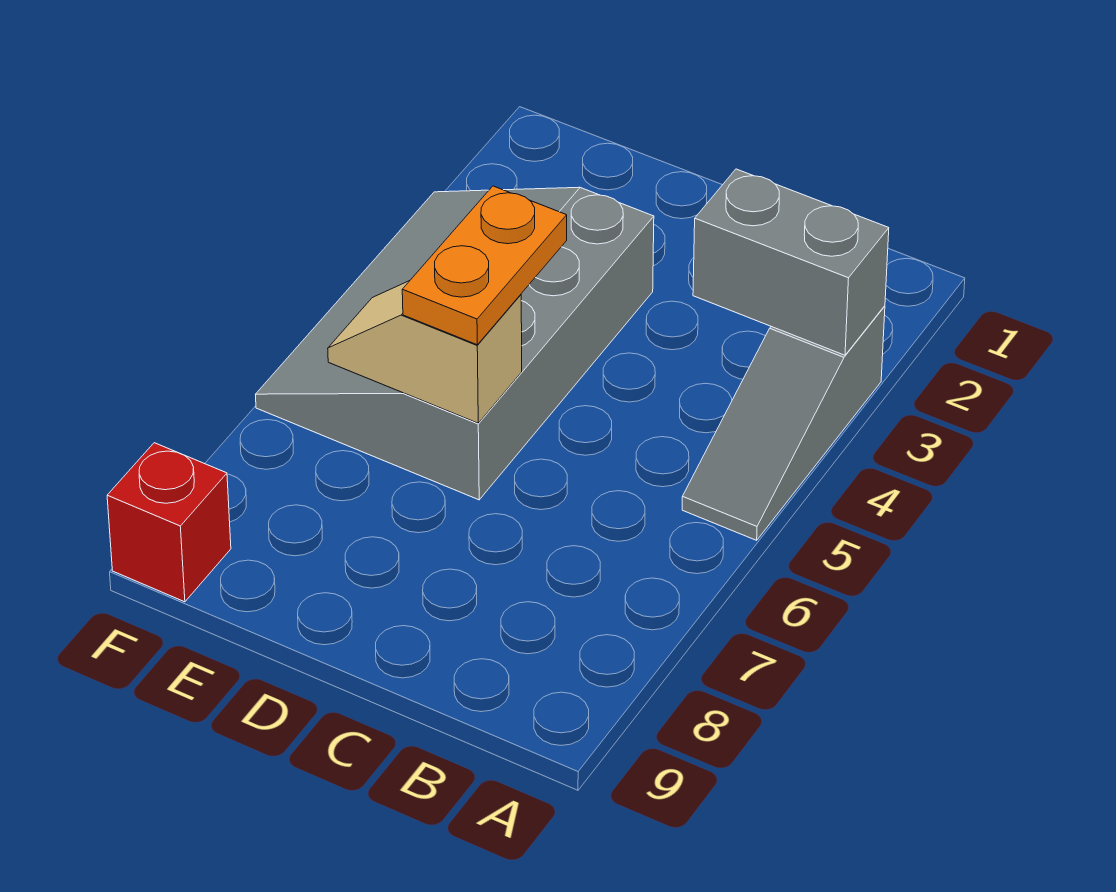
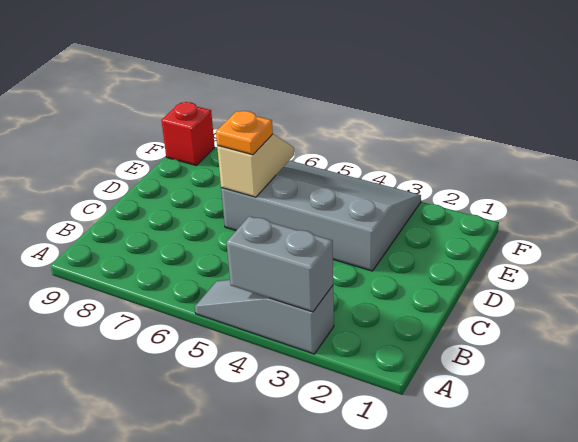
grey brick A3:B3 level 2 -> grey brick A3:A4 level 2
orange plate D5:D6 level 3 -> orange plate D6 level 3

